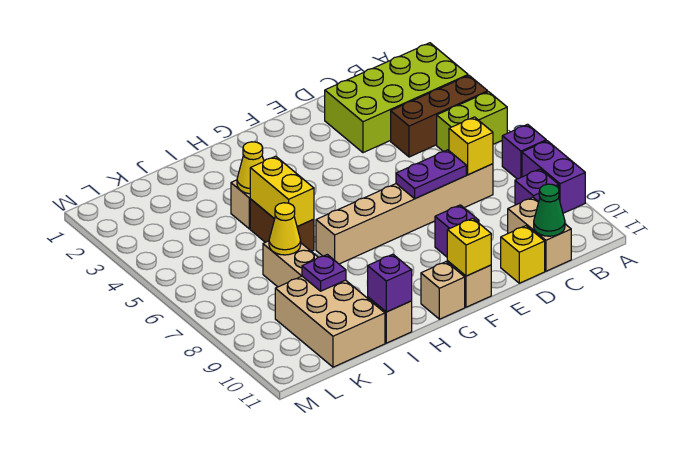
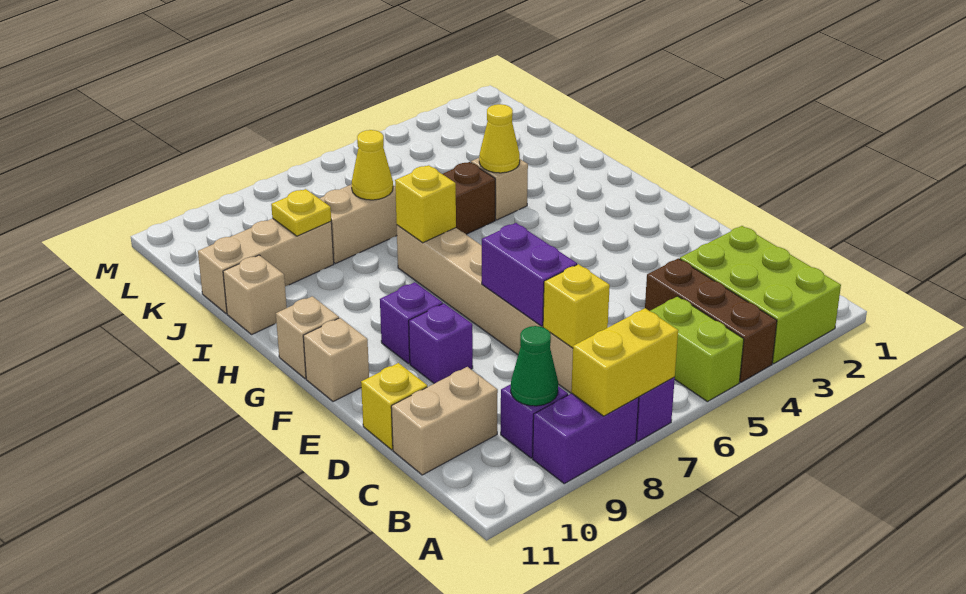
lime brick A2:D3 level 1 -> lime brick A2:C3 level 1
green cone C11 level 2 -> green cone B9 level 2
purple plate D7:E7 level 2 -> purple brick D7:E7 level 2
yellow brick F11 level 2 -> yellow brick H7 level 2
yellow brick I5:I6 level 2 -> yellow brick A7:A8 level 2
purple brick I11 level 2 -> purple brick F9 level 1
tan brick J9:K11 level 1 -> tan brick J9:J11 level 1
purple plate J9 level 2 -> yellow plate J9 level 2

